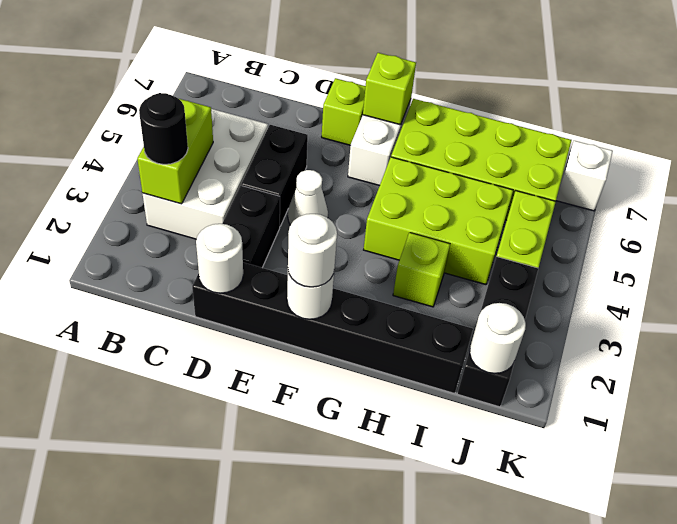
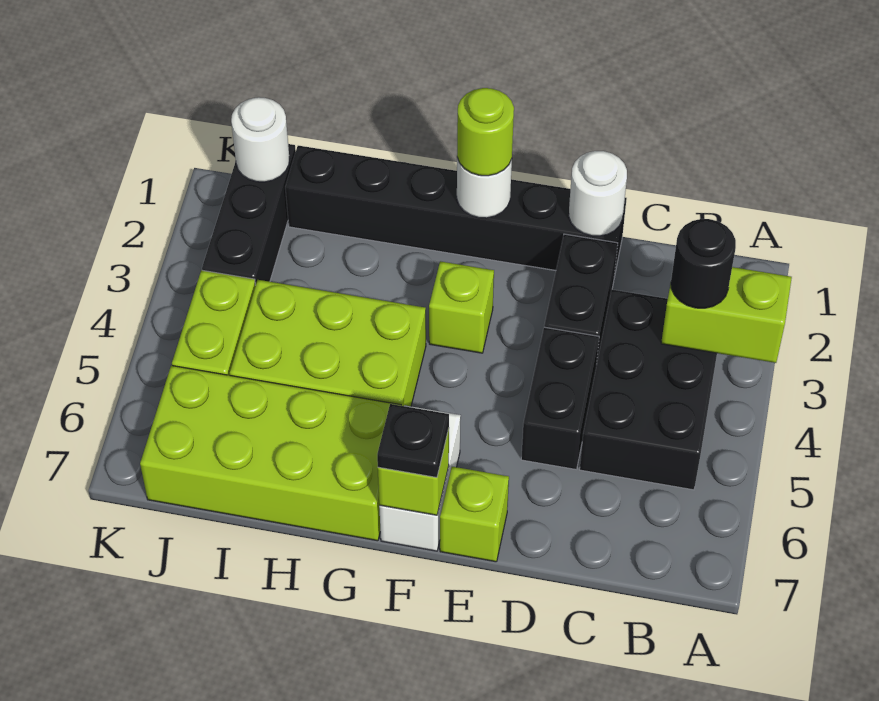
white brick B3:C5 level 1 -> black brick B3:C5 level 1
lime brick B3:B4 level 2 -> lime brick A3:B3 level 2
white cone E4 level 1 -> none
white round brick F1 level 3 -> lime round brick F1 level 3
none -> black plate F7 level 3
lime brick H3 level 1 -> lime brick F3 level 1
white brick K7 level 1 -> none

